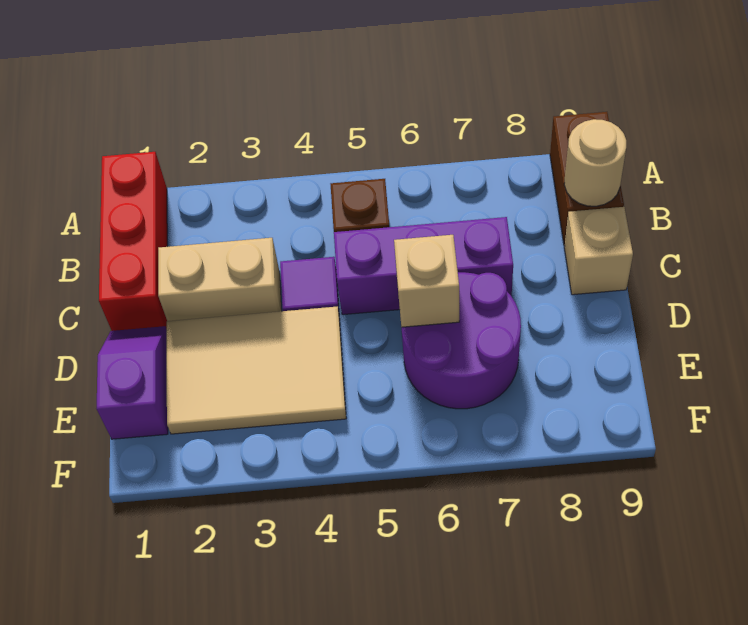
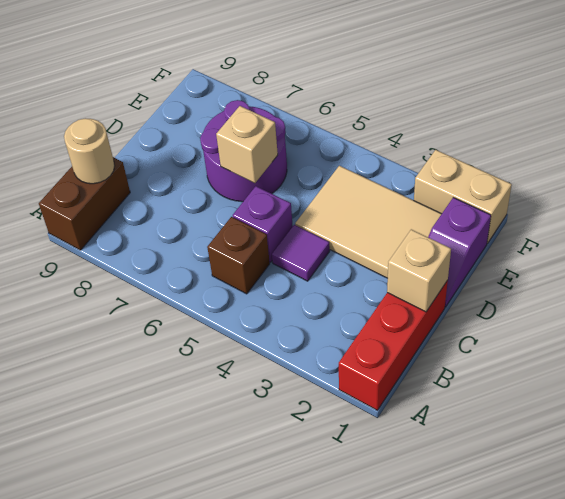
tan brick C2:C3 level 1 -> tan brick F1:F2 level 1
purple brick C5:C7 level 1 -> purple brick C5 level 1
tan brick C9 level 1 -> tan brick C1 level 2

